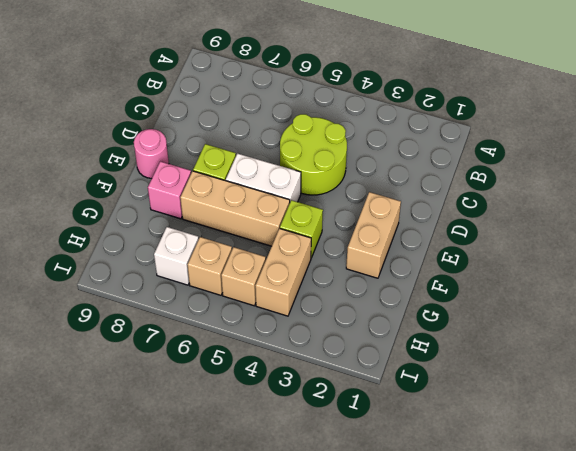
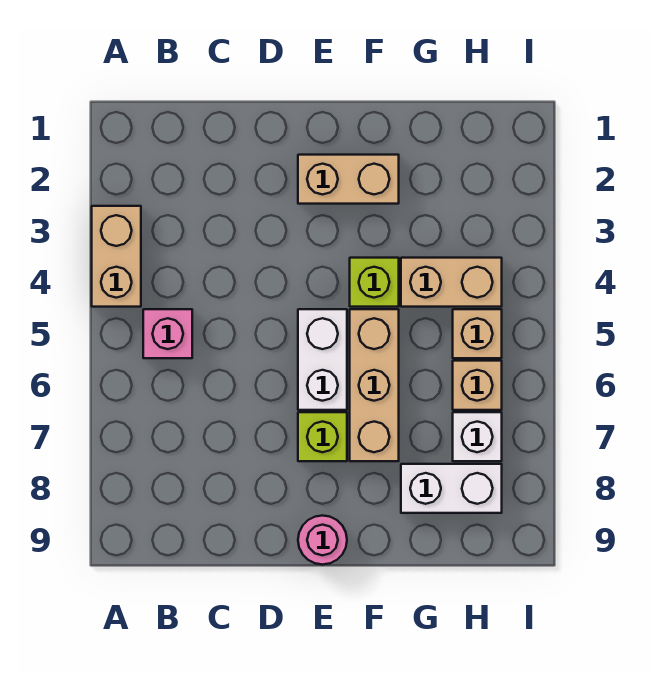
none -> tan brick A3:A4 level 1
lime round brick C4:D5 level 1 -> none
pink brick F8 level 1 -> pink brick B5 level 1
none -> white brick G8:H8 level 1

